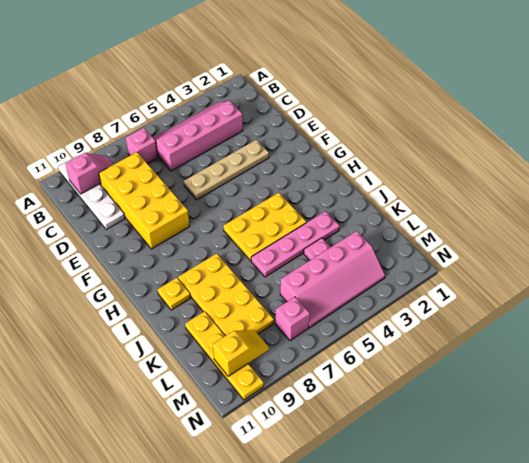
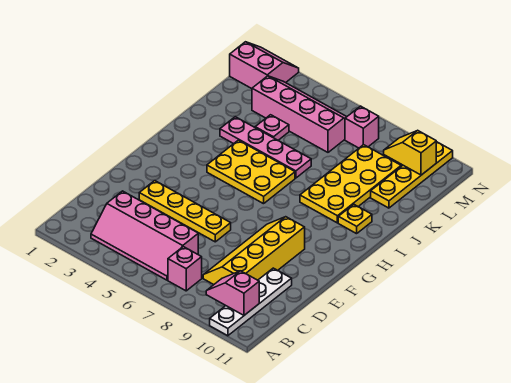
yellow brick C8:F9 level 1 -> yellow slope C8:F9 level 1 top 9
tan plate E3:E6 level 1 -> yellow plate E3:E6 level 1
none -> pink slope M1:N2 level 1 top M

